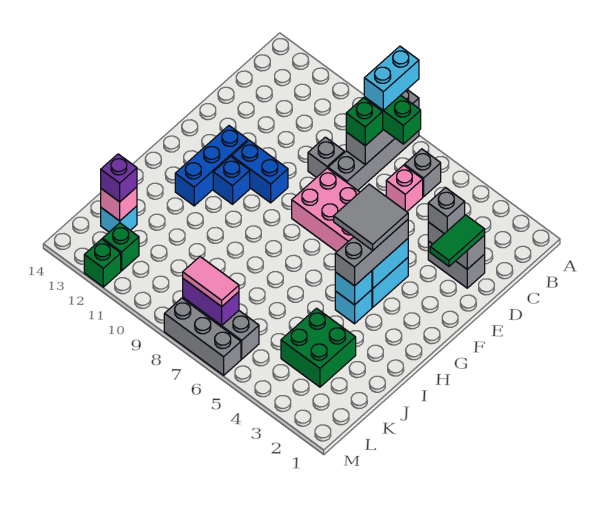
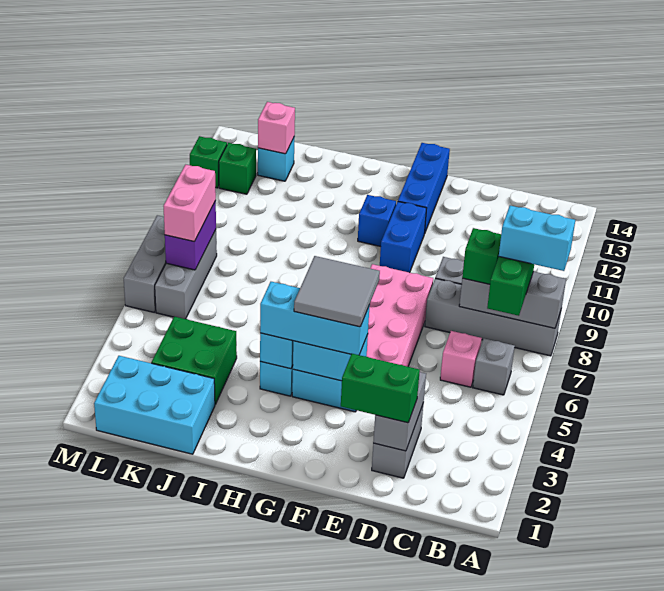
green tile D2:E2 level 3 -> green brick D2:E2 level 3
grey brick D3 level 3 -> none
grey brick F4:H4 level 3 -> cyan brick F4:H4 level 3
blue brick F12:H12 level 1 -> blue brick F12:F14 level 1
none -> cyan brick J1:L2 level 1
purple brick K13 level 3 -> none
pink tile L7:L8 level 3 -> pink brick L7:L8 level 3

